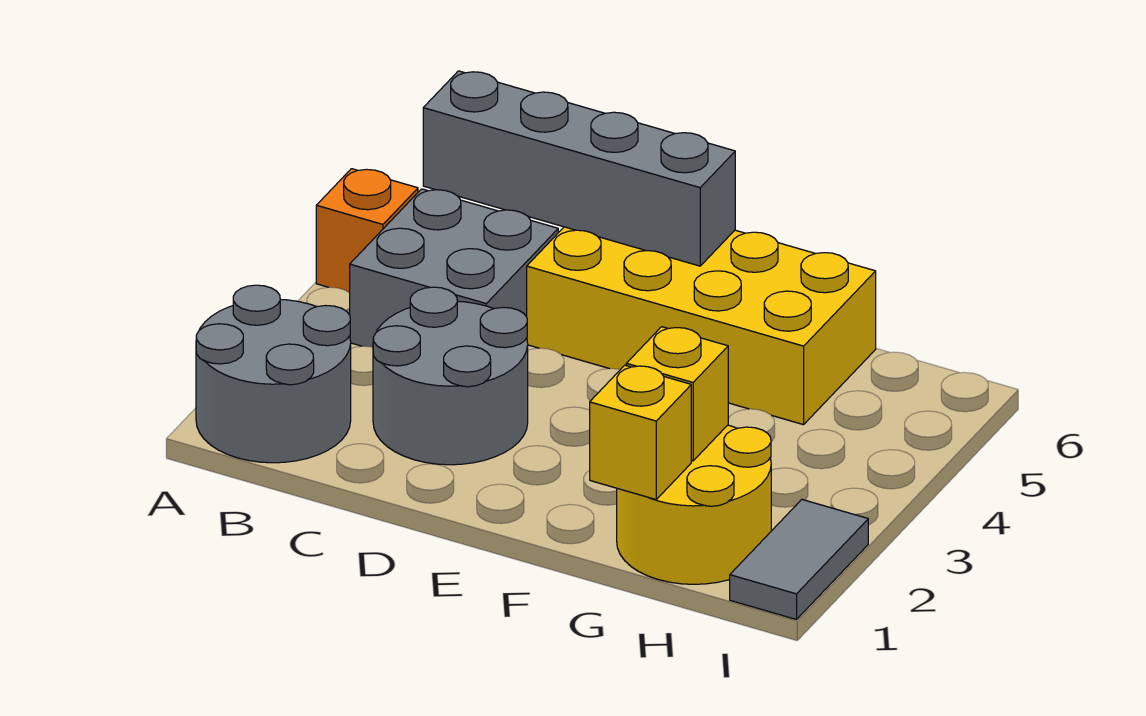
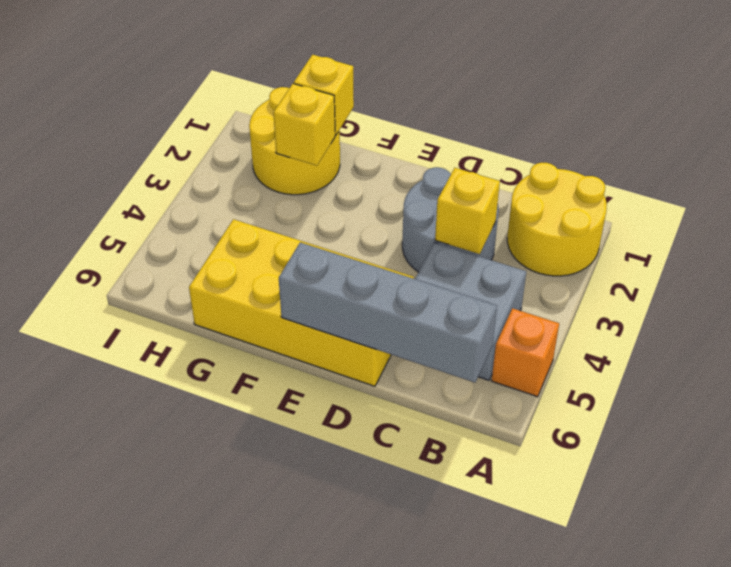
grey round brick A1:B2 level 1 -> yellow round brick A1:B2 level 1
none -> yellow brick C3 level 2
grey tile I1:I2 level 1 -> none

